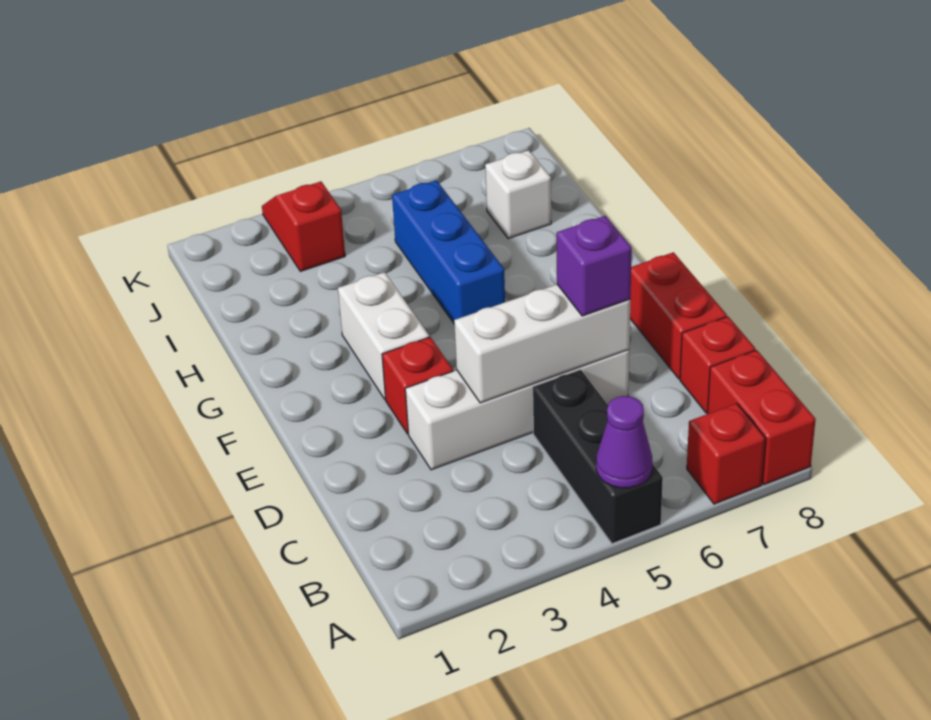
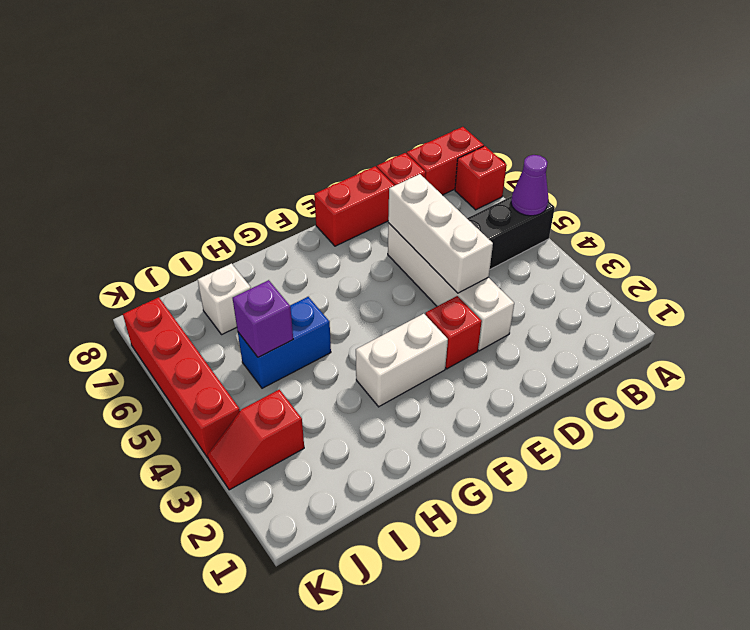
purple brick D6 level 3 -> purple brick I5 level 2
blue brick G5:I5 level 1 -> blue brick H5:I5 level 1
none -> red brick K4:K7 level 1

